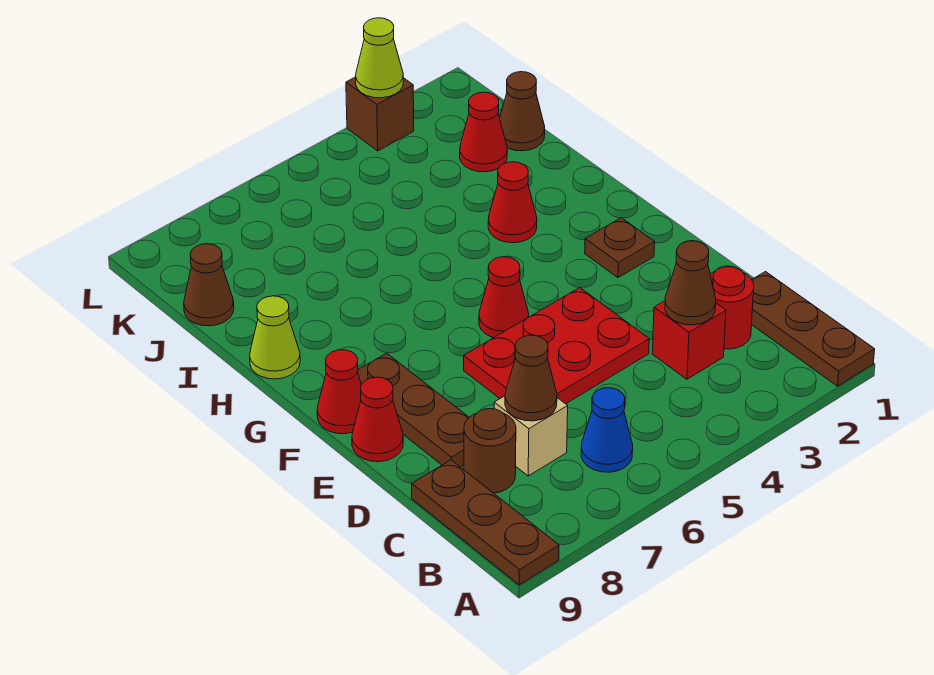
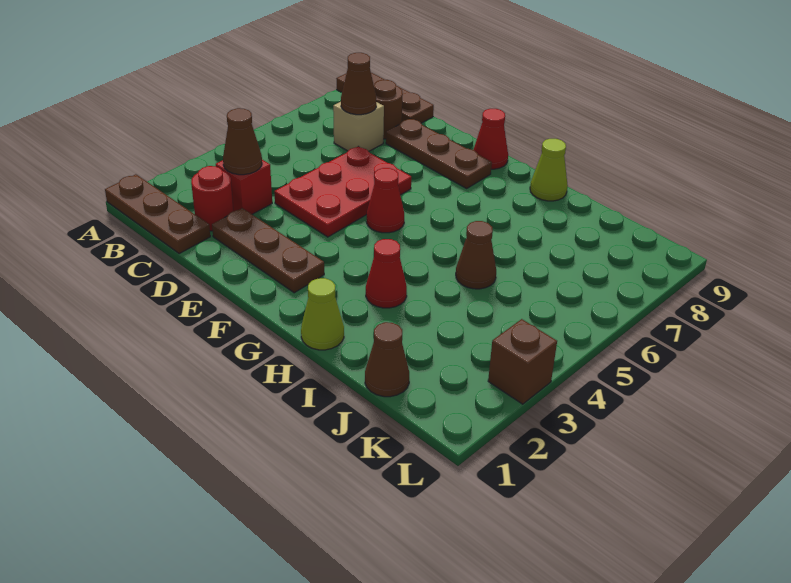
blue cone B6 level 1 -> none
red cone E9 level 1 -> none
brown plate F2 level 1 -> brown plate D2:F2 level 1
red cone J2 level 1 -> none
brown cone J9 level 1 -> brown cone I5 level 1
lime cone L3 level 2 -> lime cone H1 level 1

